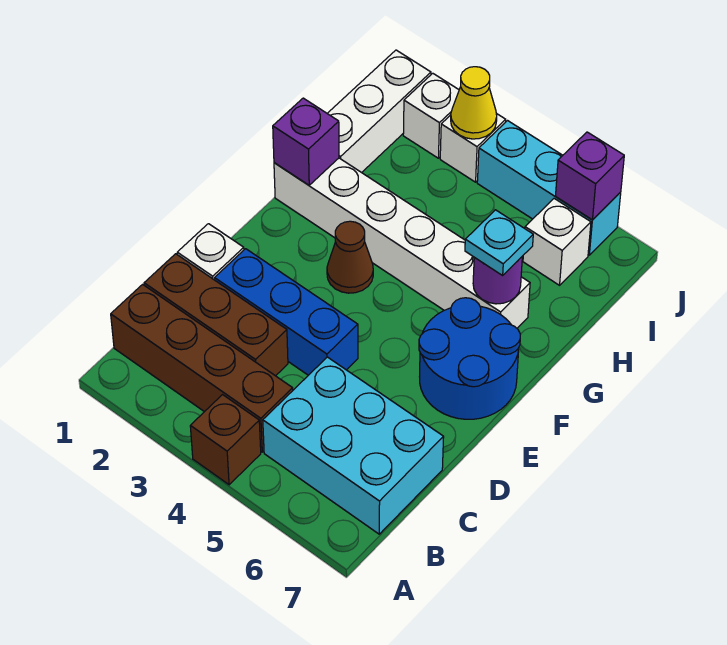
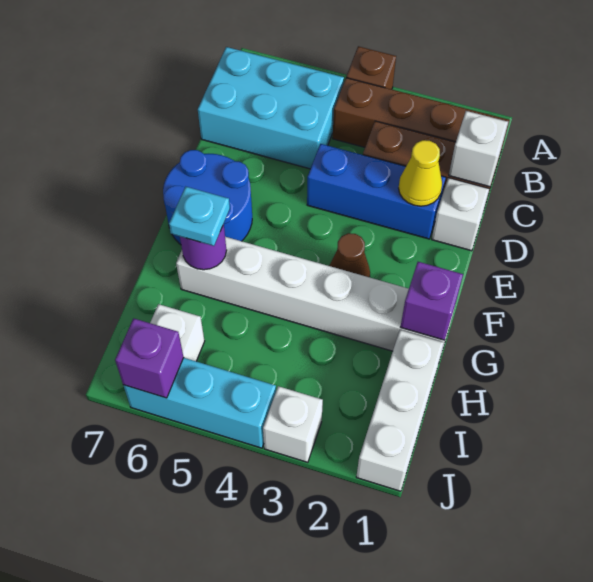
white brick J2 level 1 -> white brick C1 level 2
yellow cone J3 level 2 -> yellow cone D2 level 2

